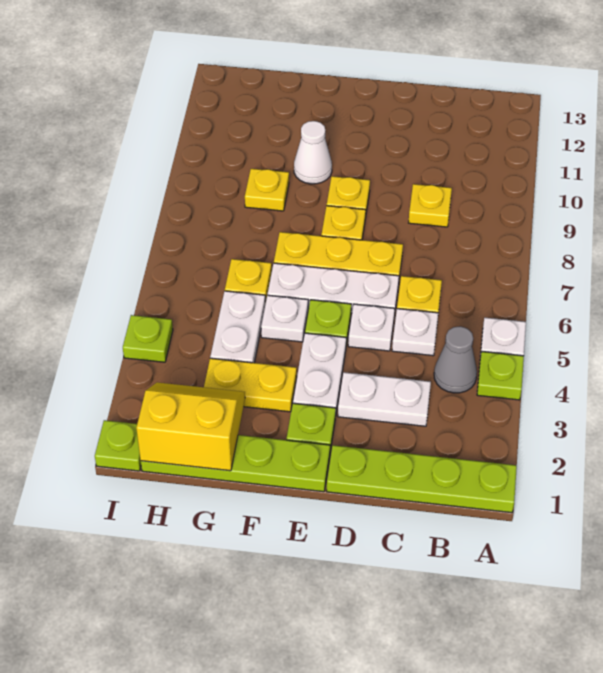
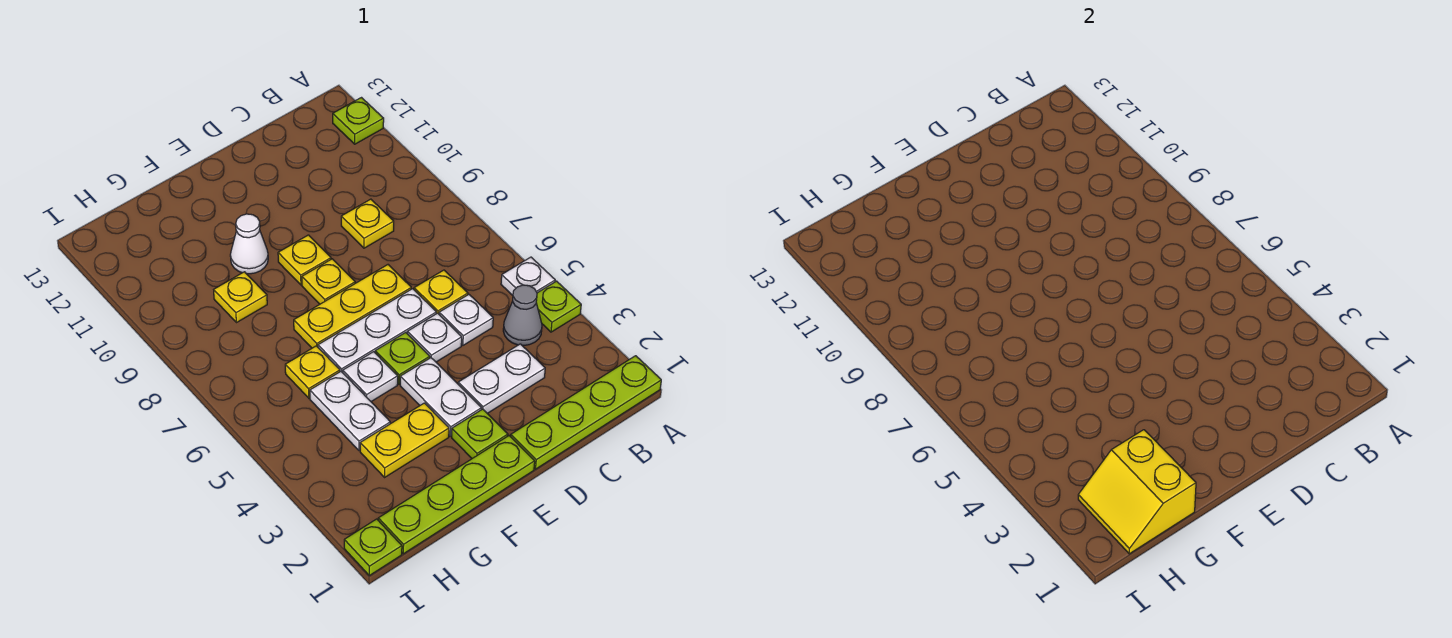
yellow slope G1:H2 level 2 top 1 -> yellow slope G1:H2 level 2 top G
lime plate I4 level 1 -> lime plate A12 level 1

